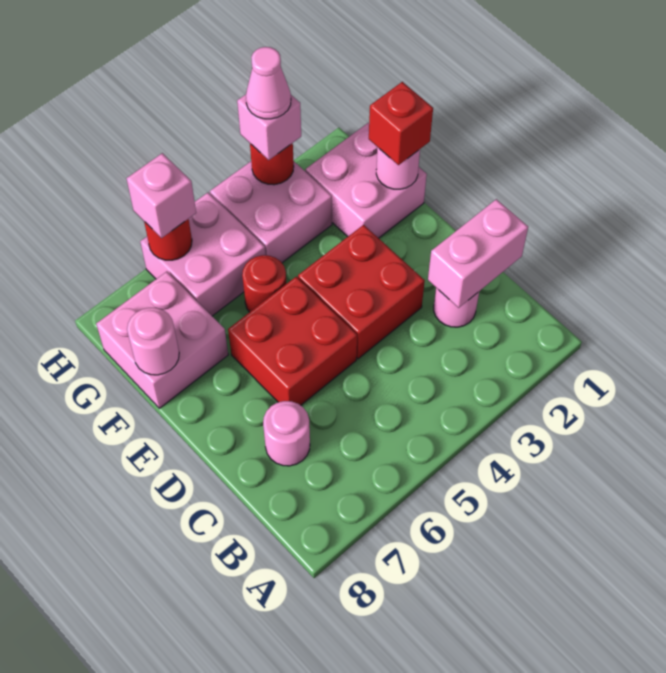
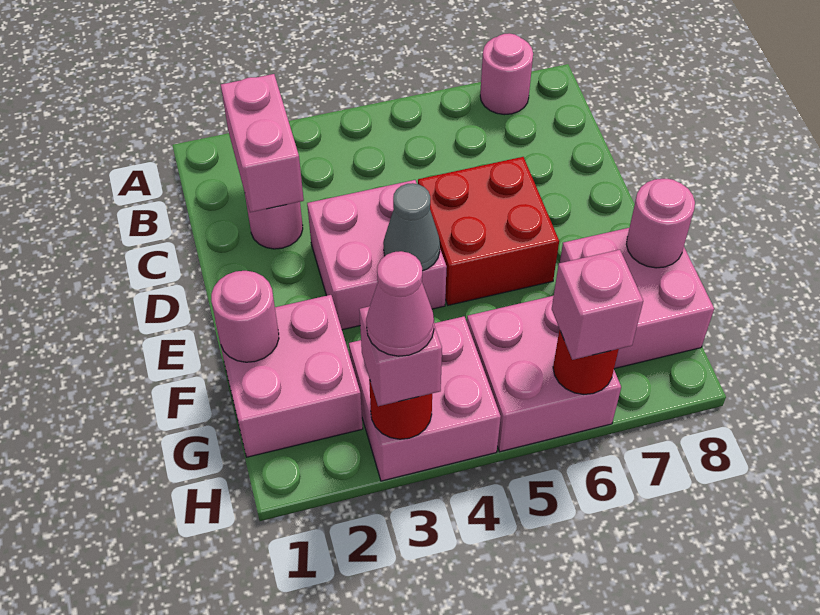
pink brick C1:C2 level 2 -> pink brick B2:C2 level 2
pink round brick C7 level 1 -> pink round brick A7 level 1
red brick D3:E4 level 1 -> pink brick D3:E4 level 1
none -> grey cone E4 level 2
red brick F1 level 3 -> none
red round brick F5 level 1 -> none

